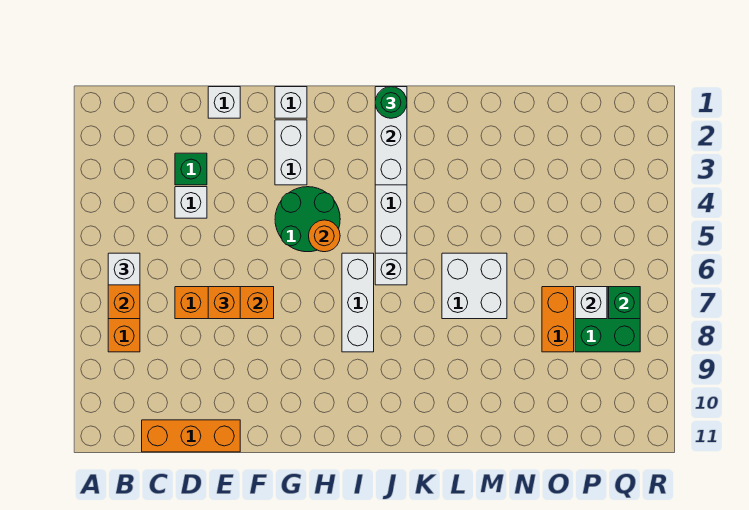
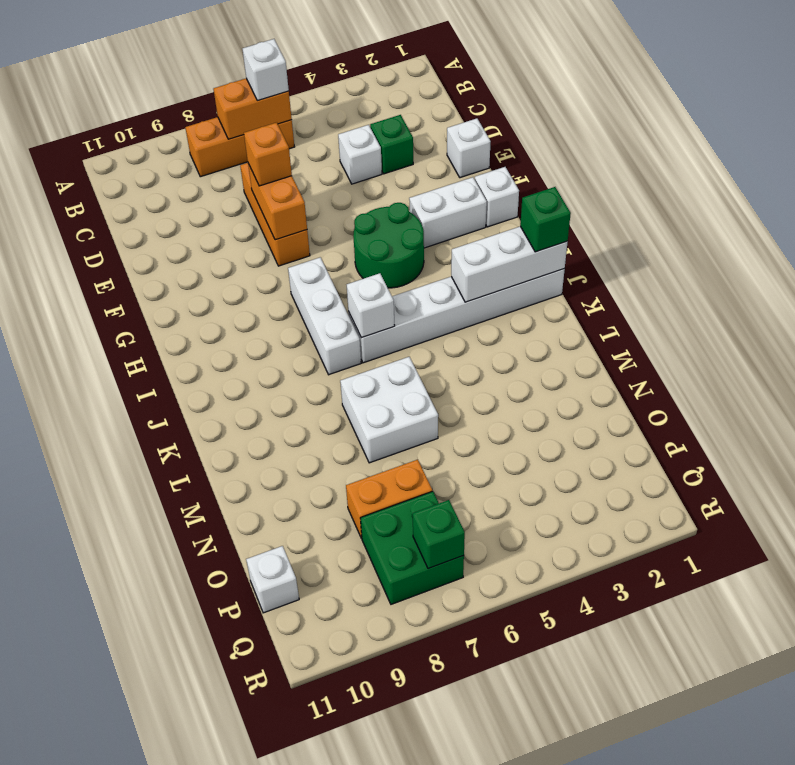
orange brick C11:E11 level 1 -> none
orange round brick H5 level 2 -> none
white brick I6:I8 level 1 -> white brick H7:J7 level 1
green round brick J1 level 3 -> green brick J1 level 3
white brick P7 level 2 -> white brick P11 level 1

